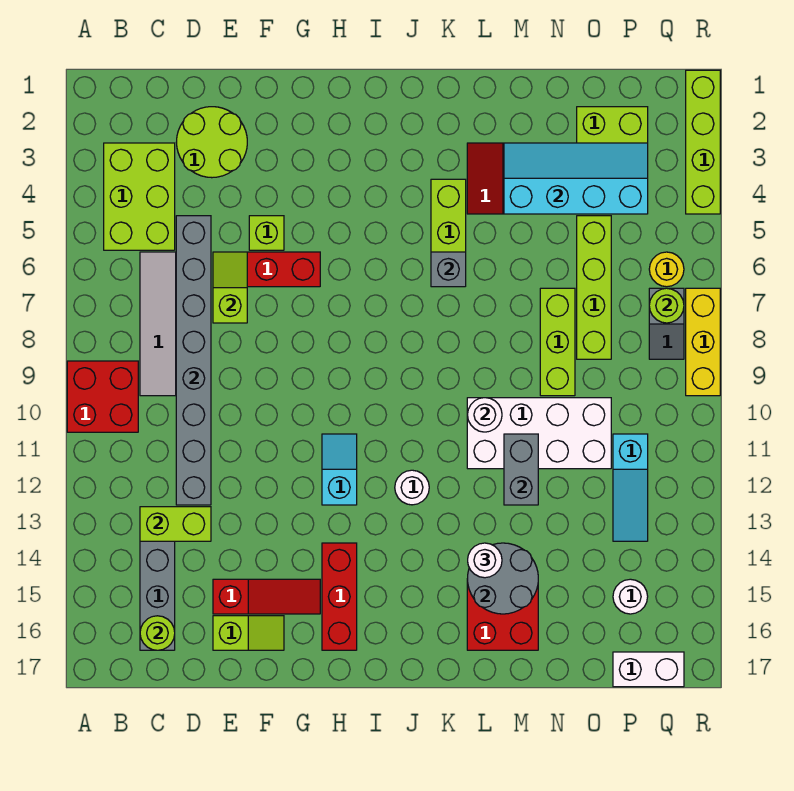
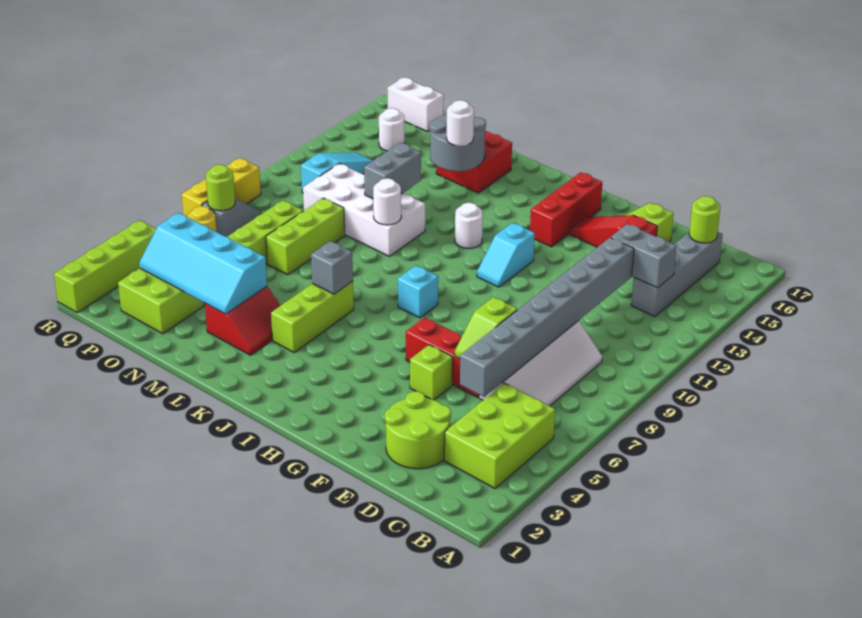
red brick A9:B10 level 1 -> none
lime brick C13:D13 level 2 -> grey brick C13:D13 level 2
none -> cyan brick I8 level 1

